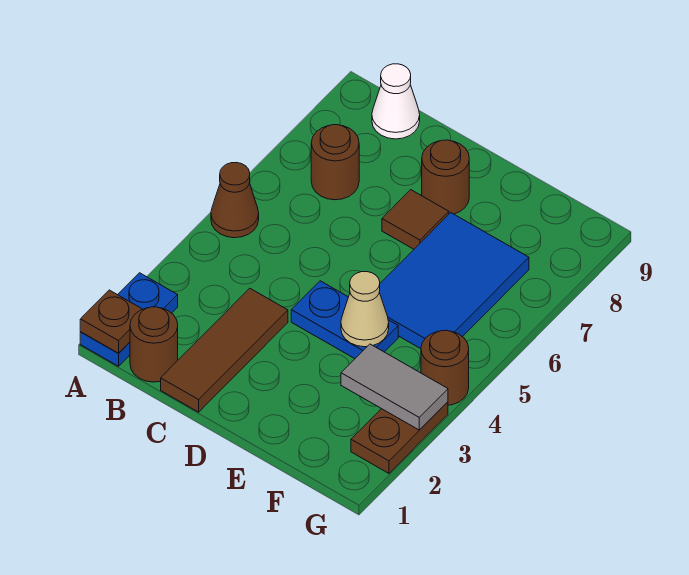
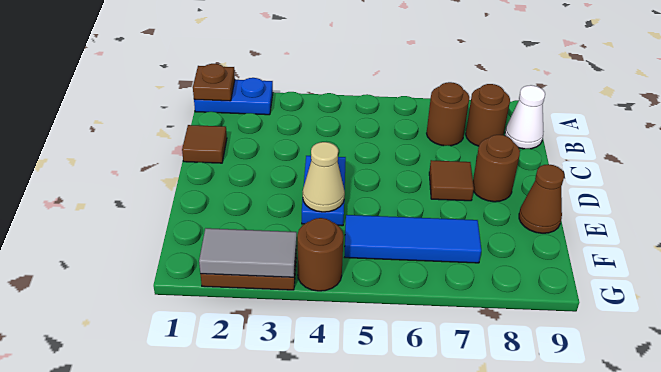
brown cone A5 level 1 -> brown cone E9 level 1
brown round brick B1 level 1 -> brown round brick B8 level 1
brown tile C1:C3 level 1 -> brown tile C1 level 1
blue tile E5:F7 level 1 -> blue tile F5:F7 level 1
grey tile F3:G3 level 2 -> grey tile G2:G3 level 2

